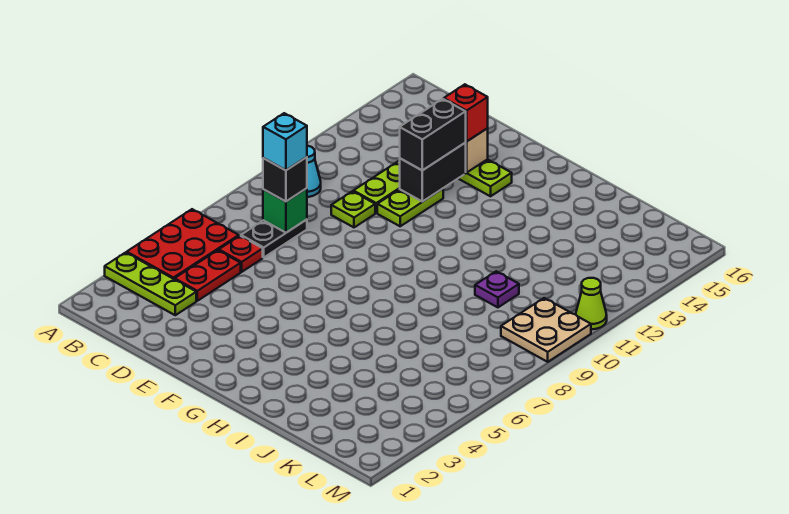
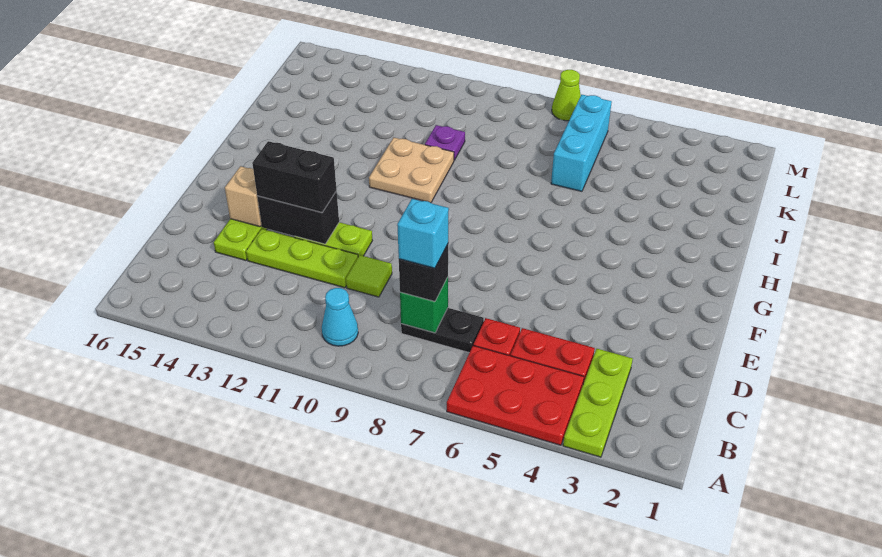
lime plate D10 level 1 -> lime tile D10 level 1
red brick E14 level 3 -> none
none -> cyan brick J6:L6 level 1
tan plate L9:M10 level 1 -> tan plate H10:I11 level 1
lime cone M11 level 1 -> lime cone M7 level 1

